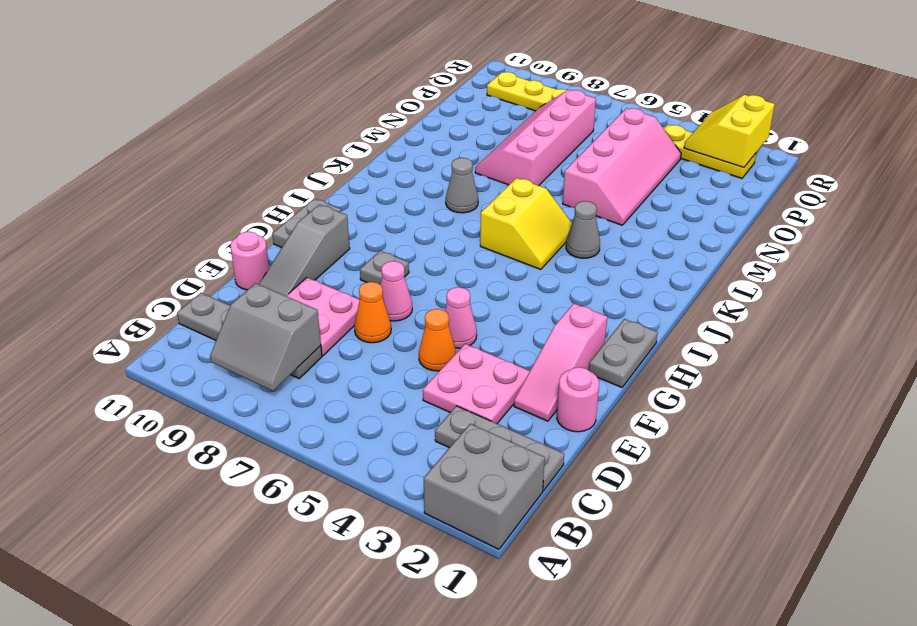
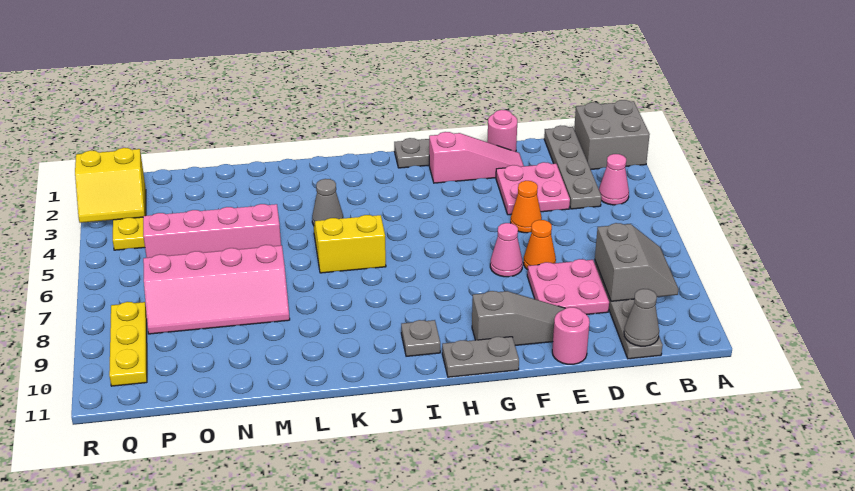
grey plate C1:C3 level 1 -> grey plate C1:C4 level 1
pink cone F5 level 1 -> pink cone B4 level 1
grey plate G8 level 1 -> grey plate I10 level 1
grey cone K8 level 1 -> grey cone C11 level 2

